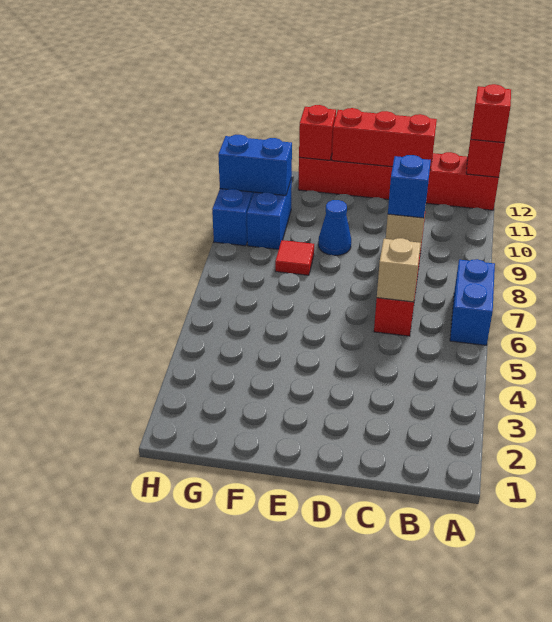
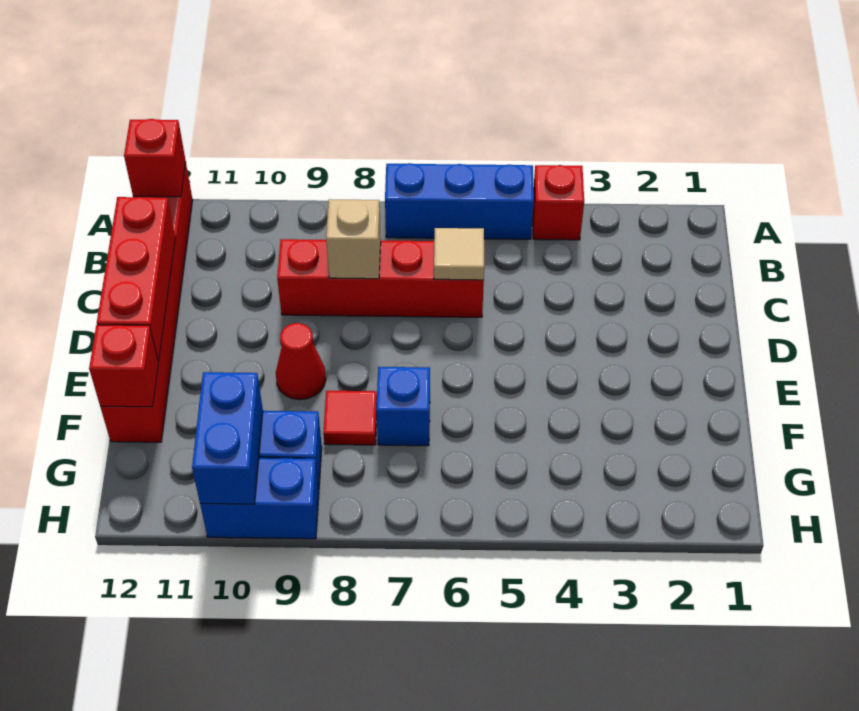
blue brick A6:A7 level 1 -> blue brick A5:A7 level 1
red brick A12 level 3 -> red brick A4 level 1
tan brick C6 level 2 -> tan tile C6 level 2
blue brick C8 level 3 -> blue brick F7 level 1
blue cone E9 level 1 -> red cone E9 level 1

